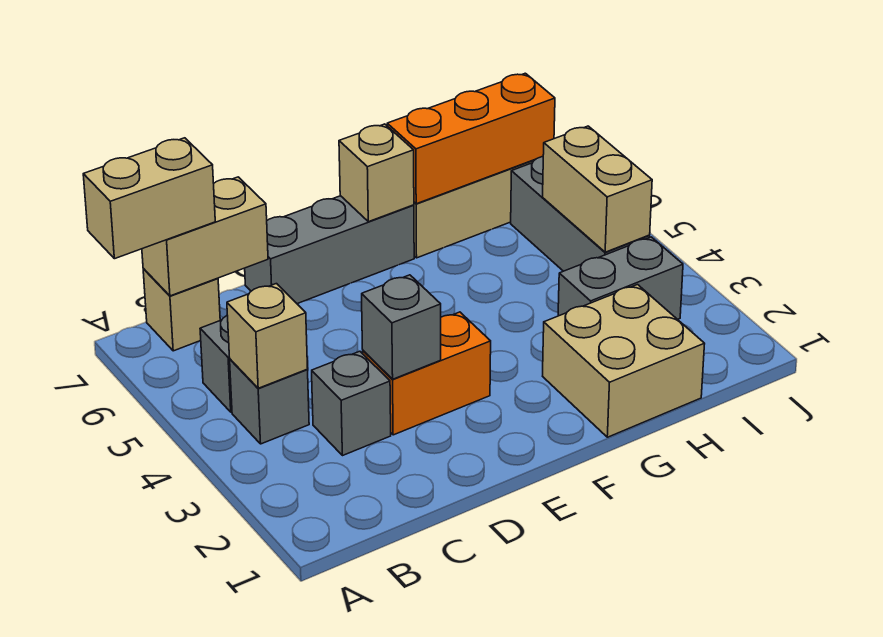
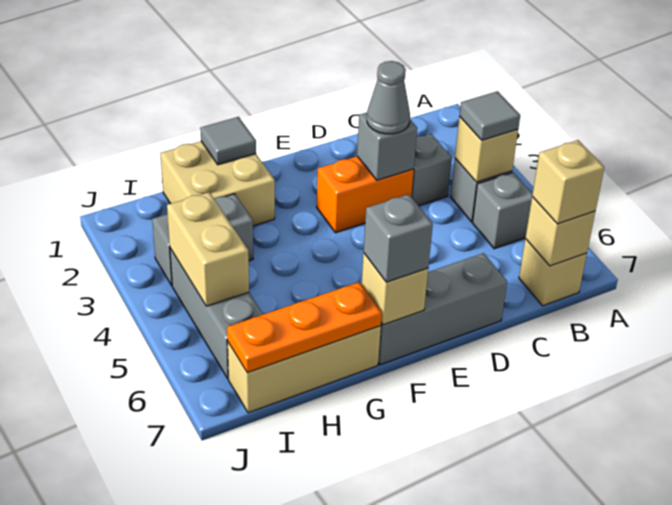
tan brick A7:B7 level 3 -> tan brick B7 level 3
none -> grey tile B4 level 3
tan brick B7:C7 level 2 -> tan brick B7 level 2
none -> grey cone D3 level 3
none -> grey brick F7 level 3
none -> grey tile G1 level 2
orange brick G7:I7 level 2 -> orange plate G7:I7 level 2

